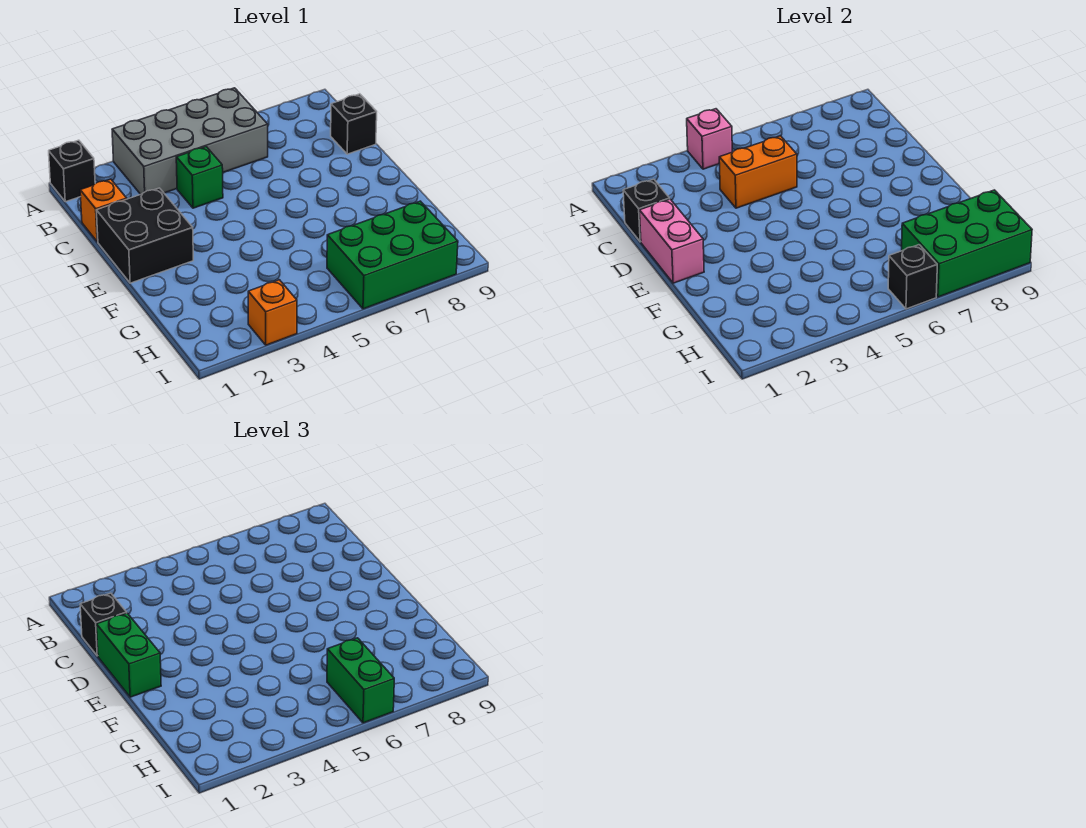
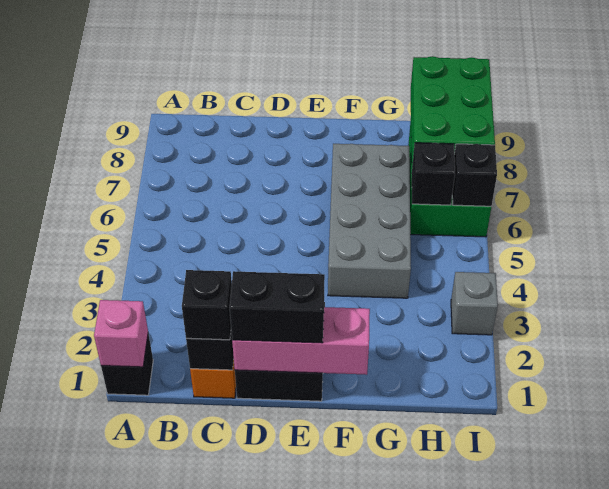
grey brick A3:B6 level 1 -> grey brick F4:G7 level 1
pink brick A4 level 2 -> pink brick A1 level 2
green brick C4 level 1 -> none
orange brick C4:C5 level 2 -> none
black brick C9 level 1 -> black brick H6 level 2
pink brick D1:E1 level 2 -> pink brick D1:F1 level 2
green brick D1:E1 level 3 -> black brick D1:E1 level 3
green brick H6:I6 level 3 -> none
orange brick I3 level 1 -> grey brick I3 level 1

